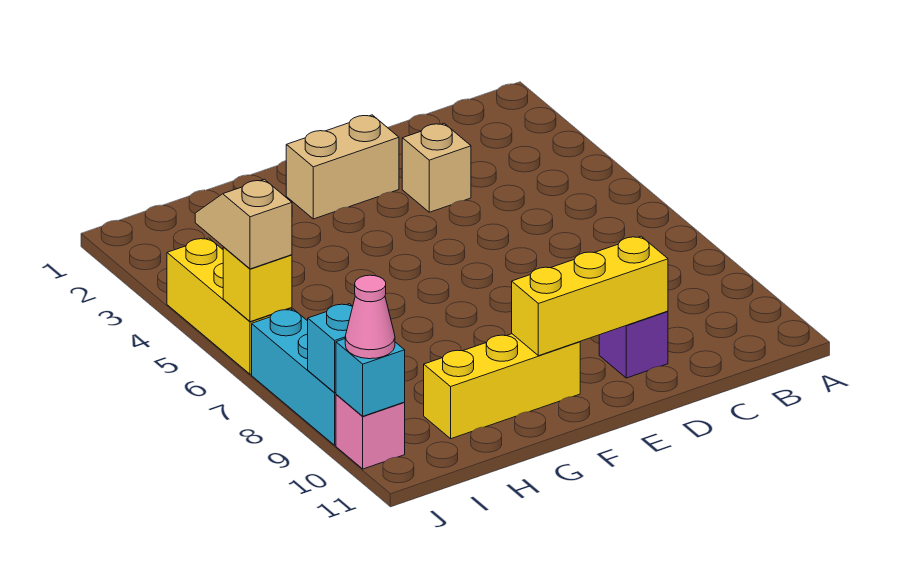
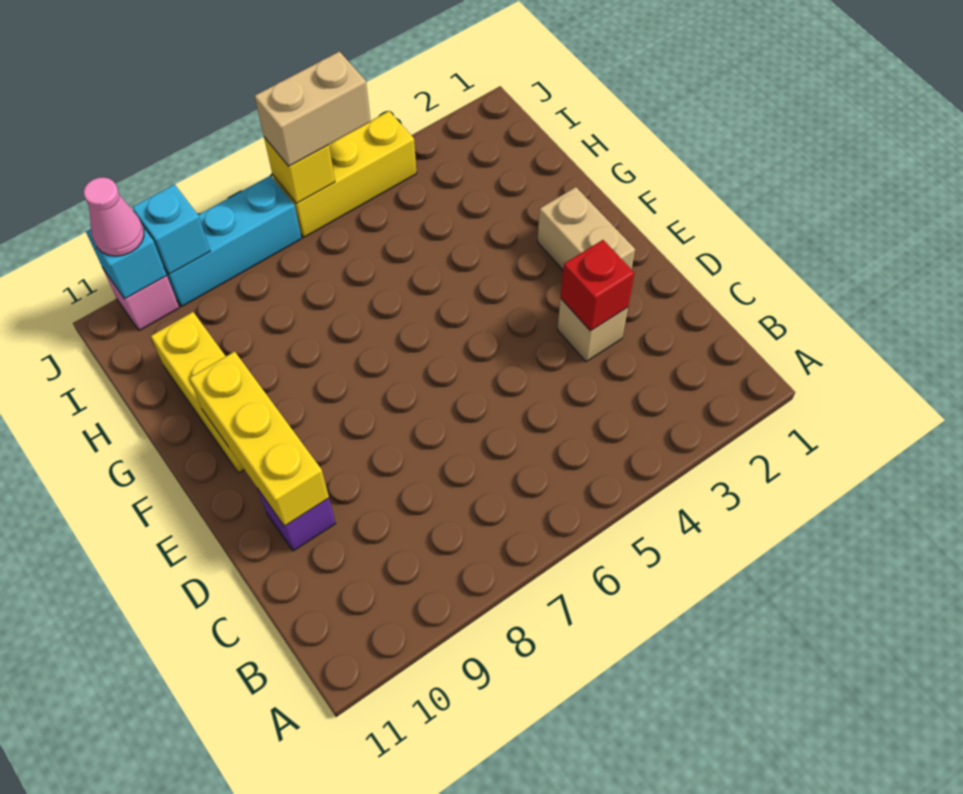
none -> red brick D3 level 2
tan slope J5:J6 level 3 top 6 -> tan brick J5:J6 level 3

